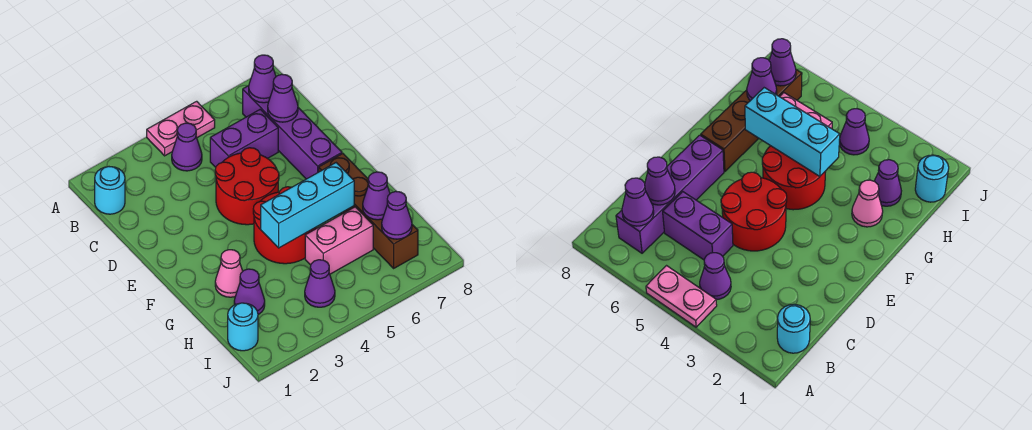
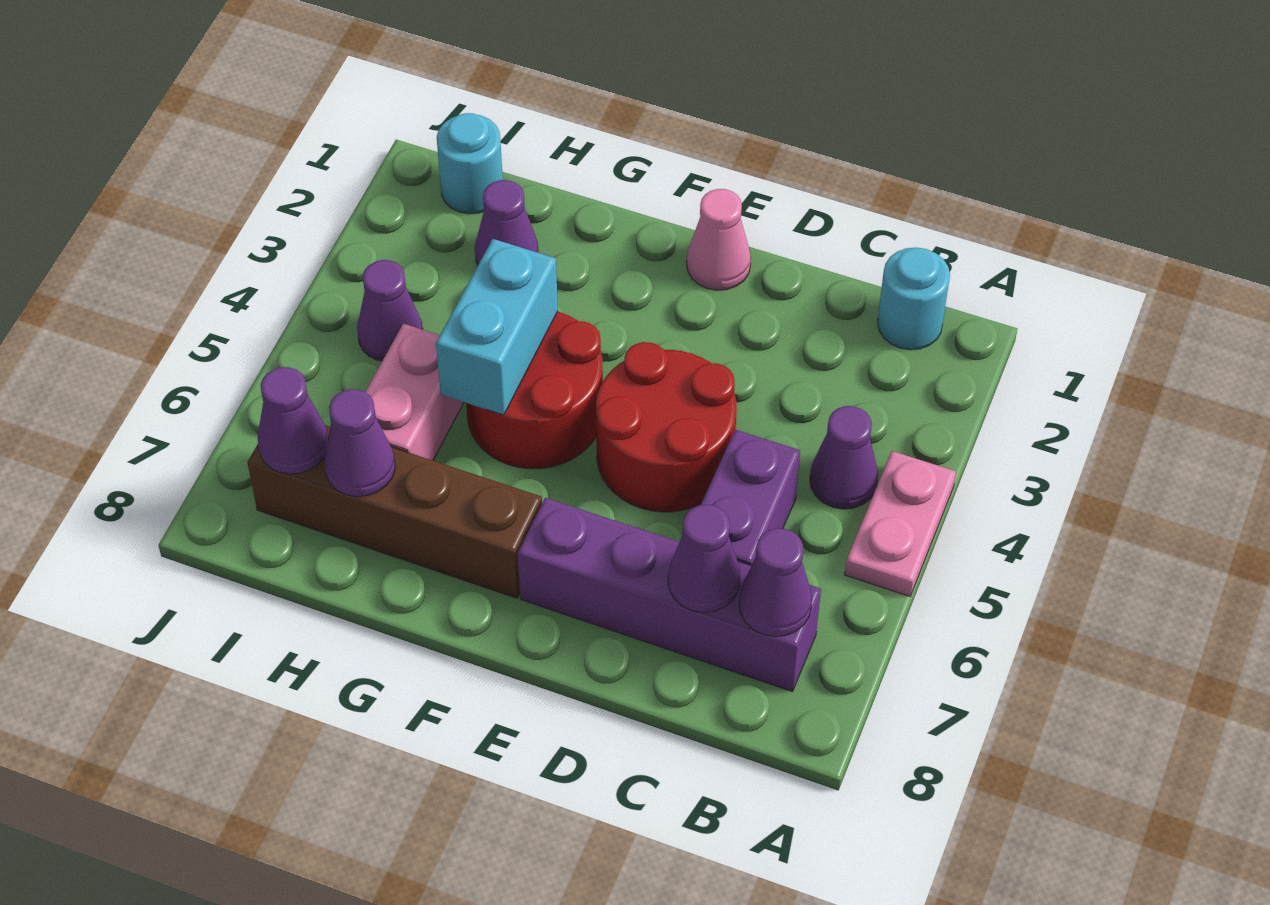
pink cone G2 level 1 -> pink cone E1 level 1
cyan brick G4:G6 level 2 -> cyan brick G4:G5 level 2

